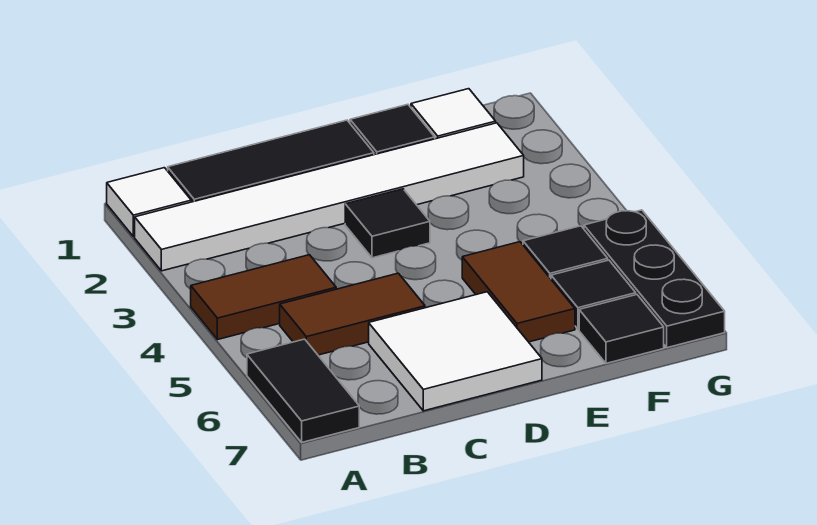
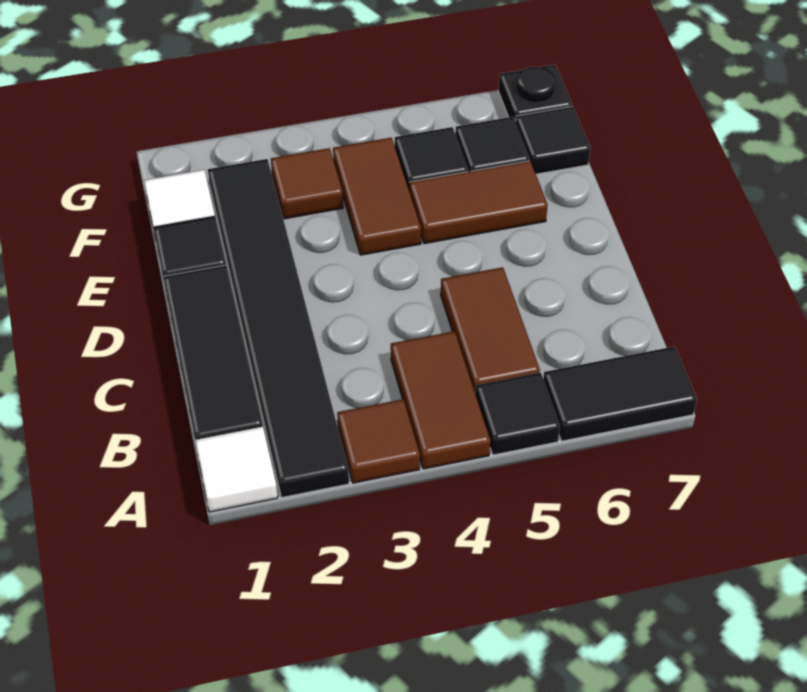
white tile A2:F2 level 1 -> black tile A2:F2 level 1
none -> brown tile A3 level 1
white tile C6:D7 level 1 -> none
black tile D3 level 1 -> black tile A5 level 1
none -> brown tile E4:F4 level 1
none -> brown tile F3 level 1
black plate G5:G7 level 1 -> black plate G7 level 1

